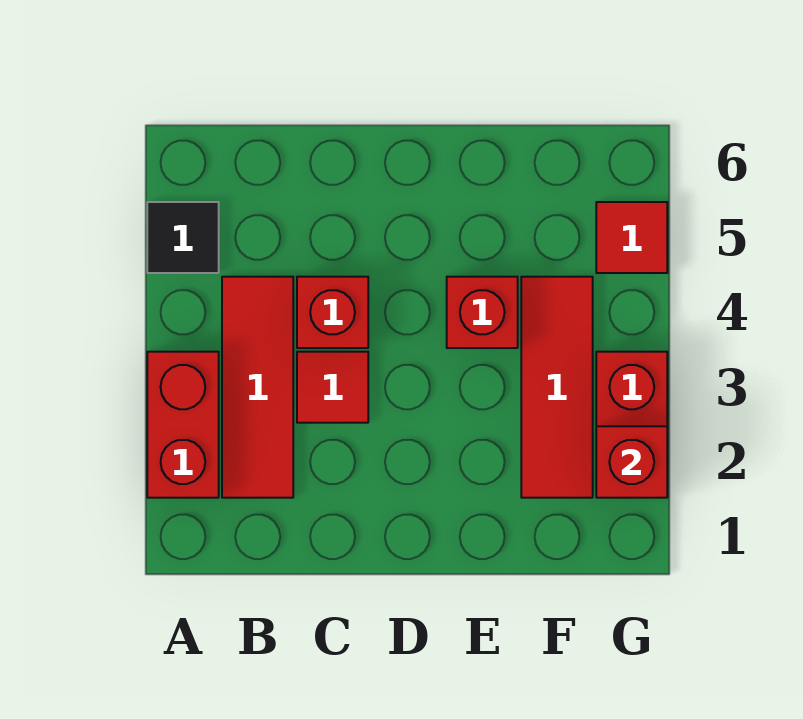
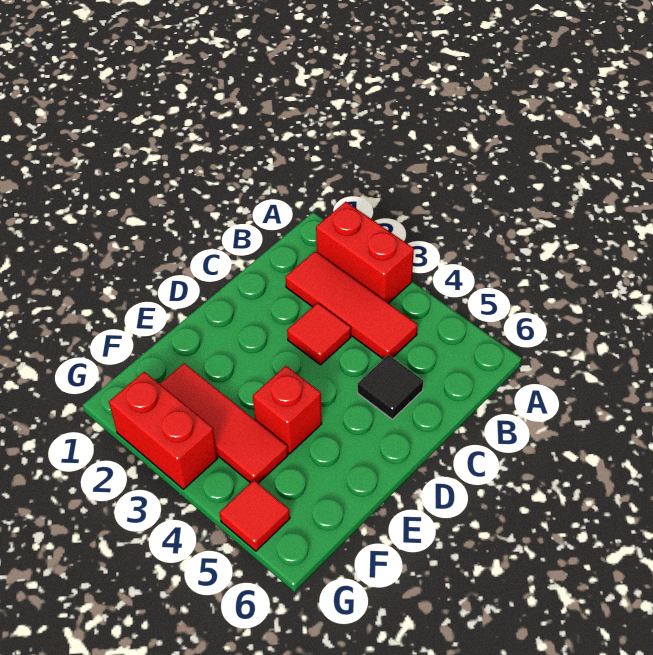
black tile A5 level 1 -> black tile C5 level 1
red brick C4 level 1 -> none
red brick G2 level 2 -> none

